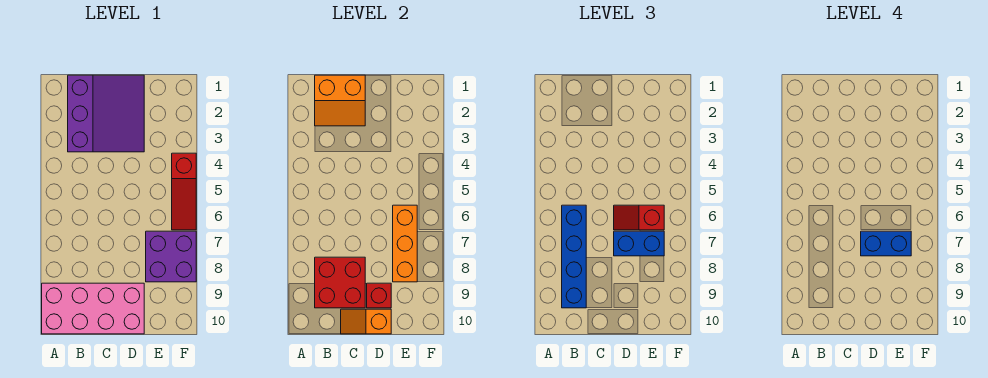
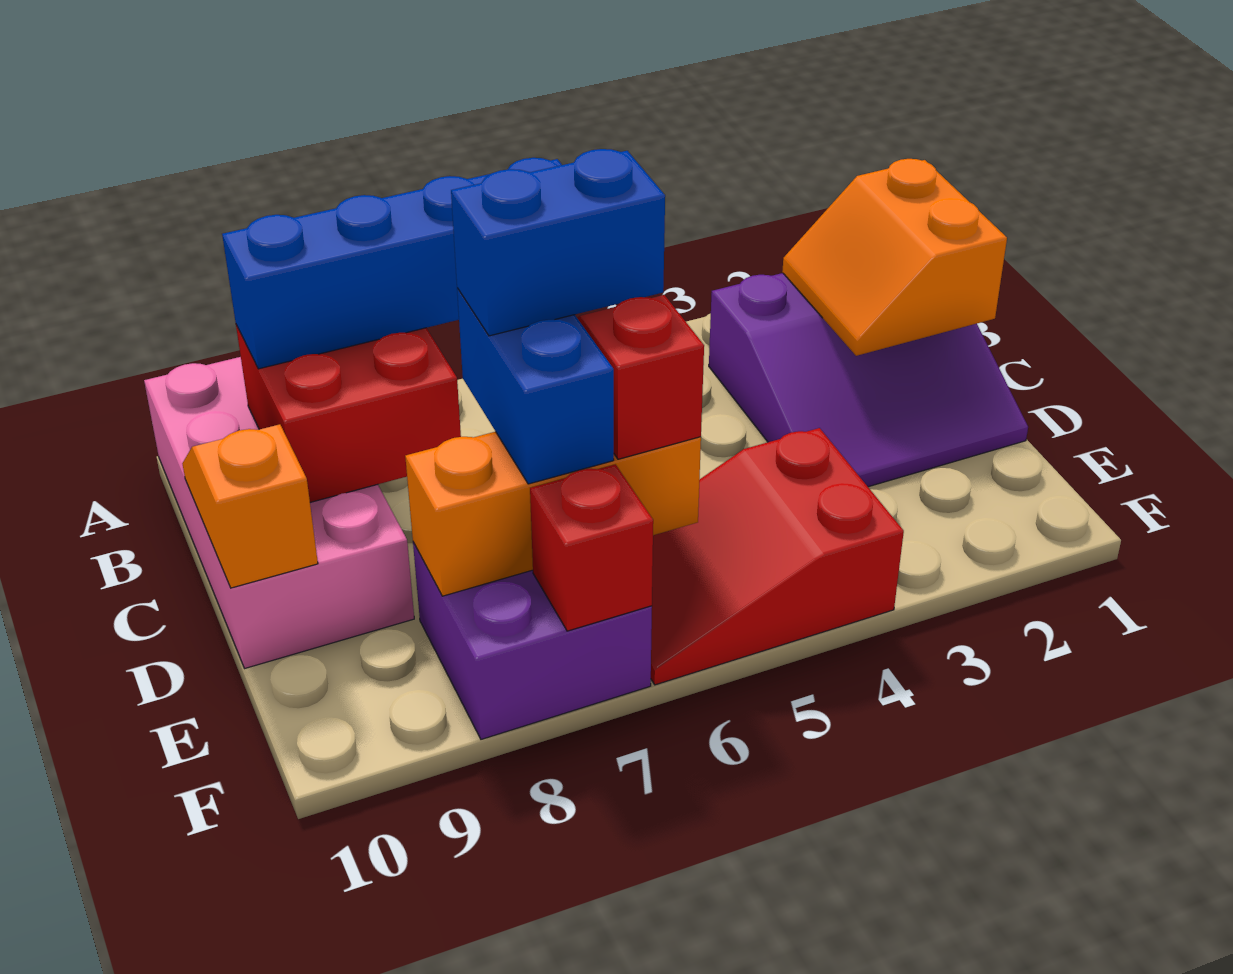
blue brick D7:E7 level 4 -> blue brick D6:D7 level 4
red brick D9 level 2 -> red brick F7 level 2
red slope F4:F6 level 1 top 4 -> red slope E4:F6 level 1 top 4

